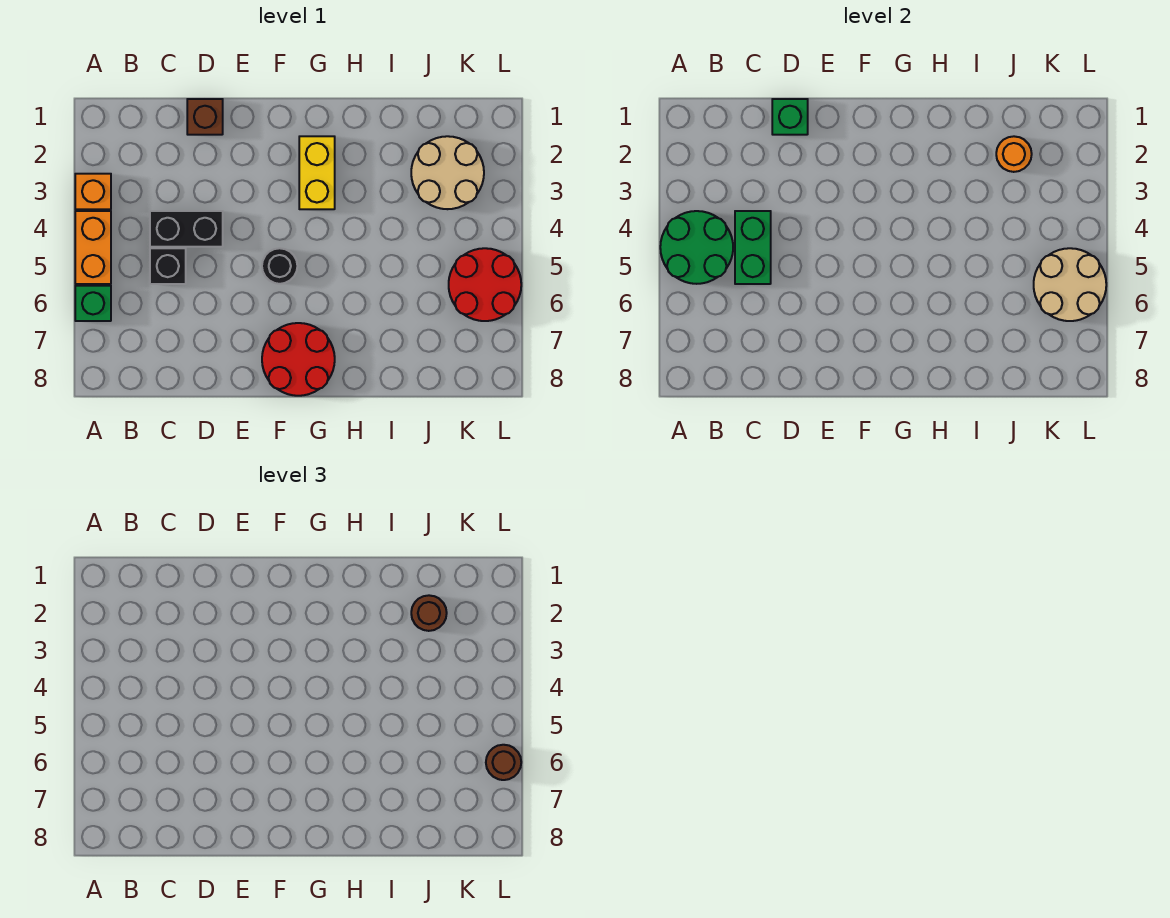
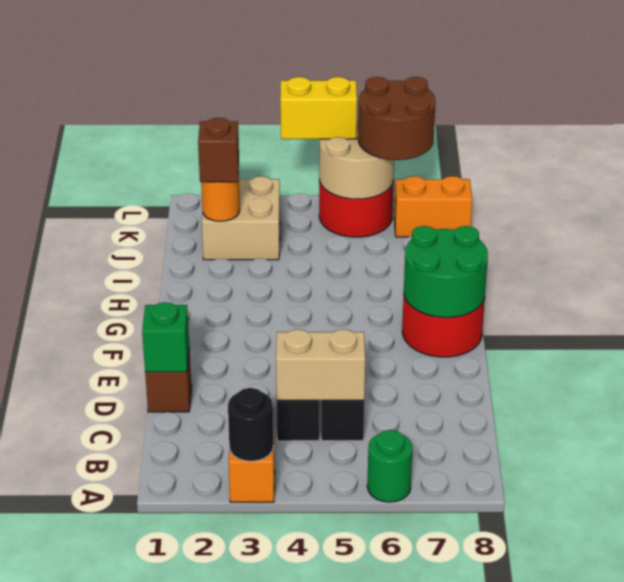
orange brick A4:A5 level 1 -> orange brick K7:K8 level 1
green round brick A4:B5 level 2 -> green round brick F7:G8 level 2
green brick A6 level 1 -> green round brick A6 level 1
green brick C4:C5 level 2 -> tan brick C4:C5 level 2
black round brick F5 level 1 -> black round brick A3 level 2
yellow brick G2:G3 level 1 -> yellow brick L4:L5 level 3
tan round brick J2:K3 level 1 -> tan brick J2:K3 level 1
brown round brick J2 level 3 -> brown brick J2 level 3
brown round brick L6 level 3 -> brown round brick K6:L7 level 3

